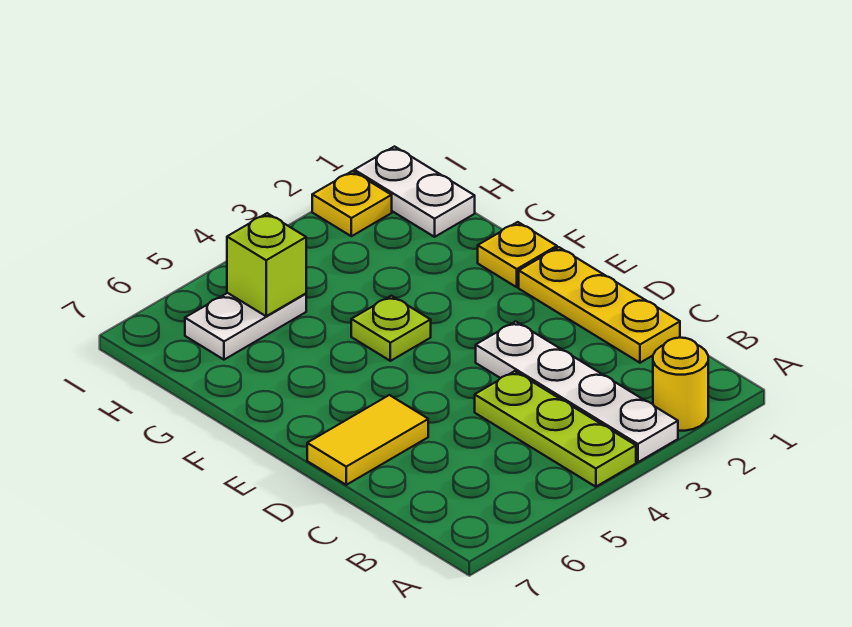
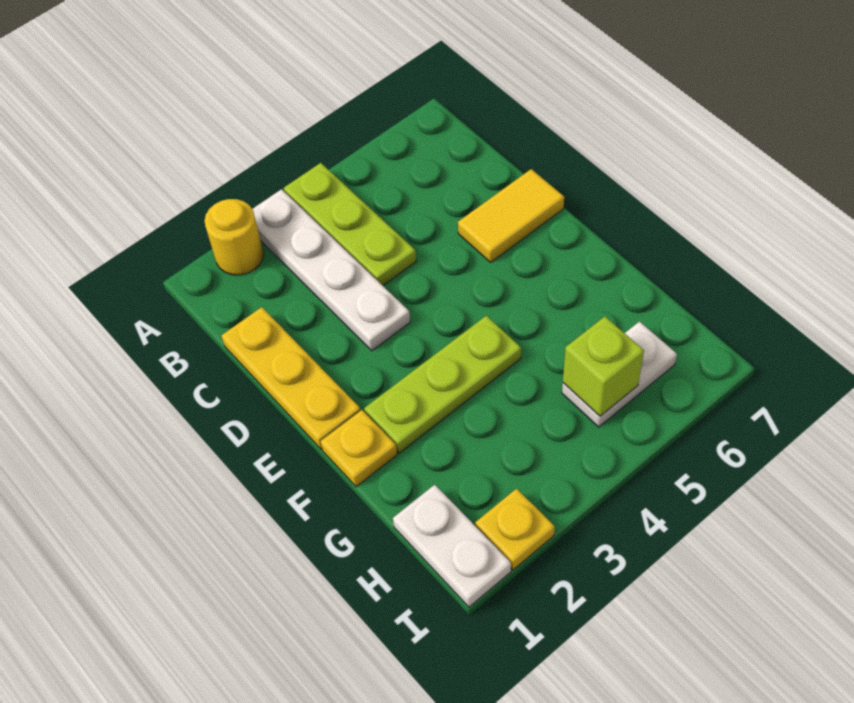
lime plate F4 level 1 -> lime plate F2:F4 level 1

